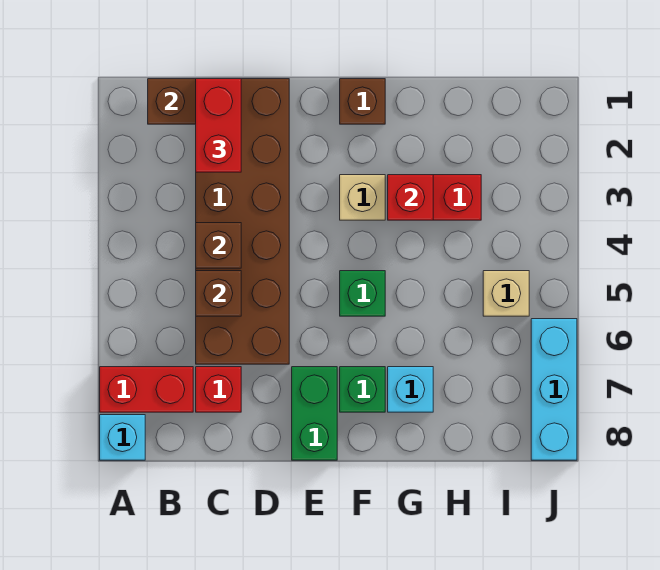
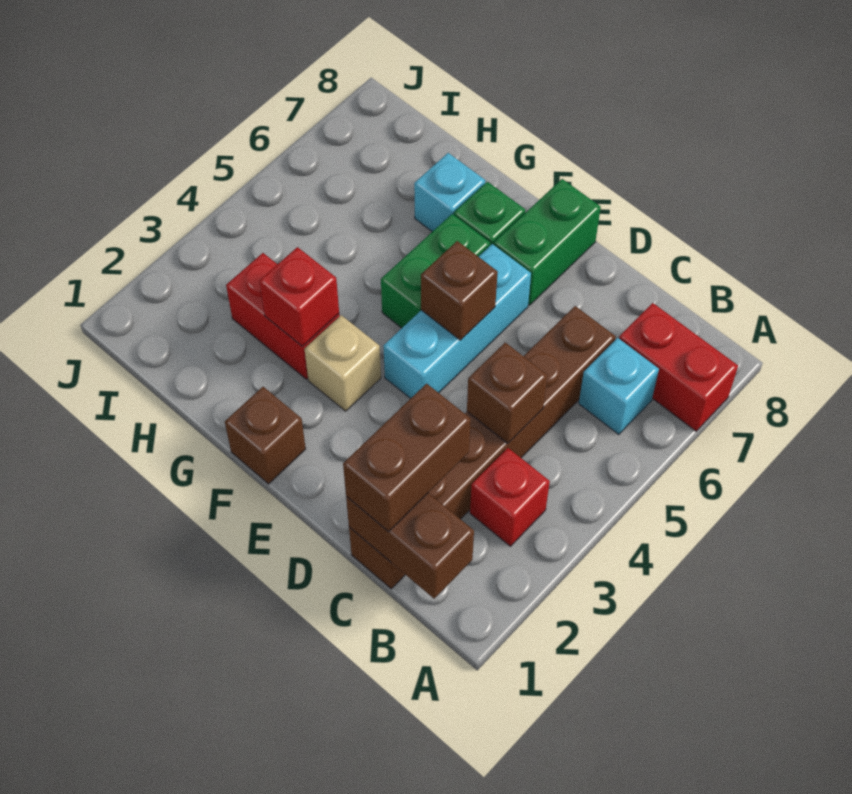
cyan brick A8 level 1 -> cyan brick B6 level 1
brown brick C1:D6 level 1 -> brown brick C1:C6 level 1
red brick C1:C2 level 3 -> brown brick C1:C2 level 3
brown brick C5 level 2 -> brown brick E5 level 2
red brick C7 level 1 -> red brick B3 level 1
green brick F5 level 1 -> green brick F5:F6 level 1
tan brick I5 level 1 -> none
cyan brick J6:J8 level 1 -> cyan brick E4:E6 level 1

